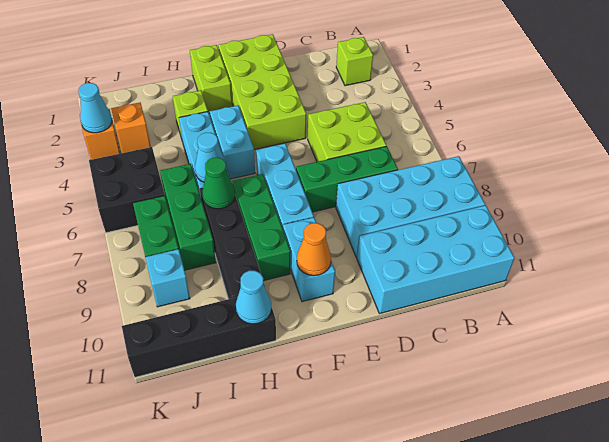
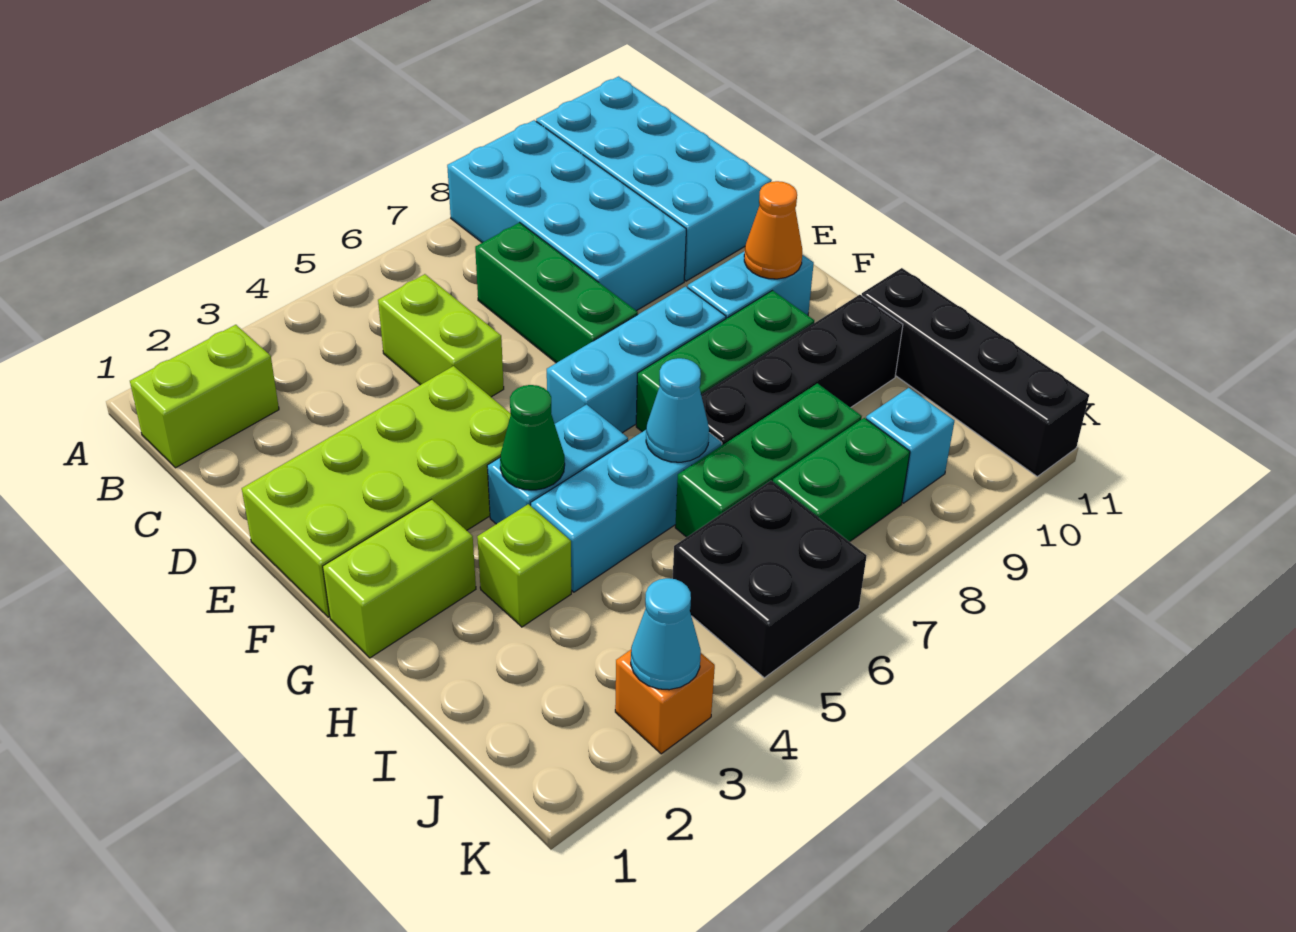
lime brick B2 level 1 -> lime brick B1:B2 level 1
lime brick C5:D6 level 1 -> lime brick C5:D5 level 1
green cone H7 level 2 -> green cone G4 level 2
cyan cone H11 level 2 -> none
orange brick J3 level 1 -> none

